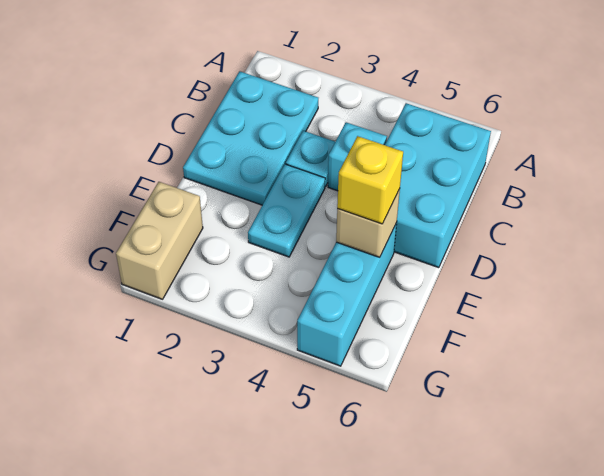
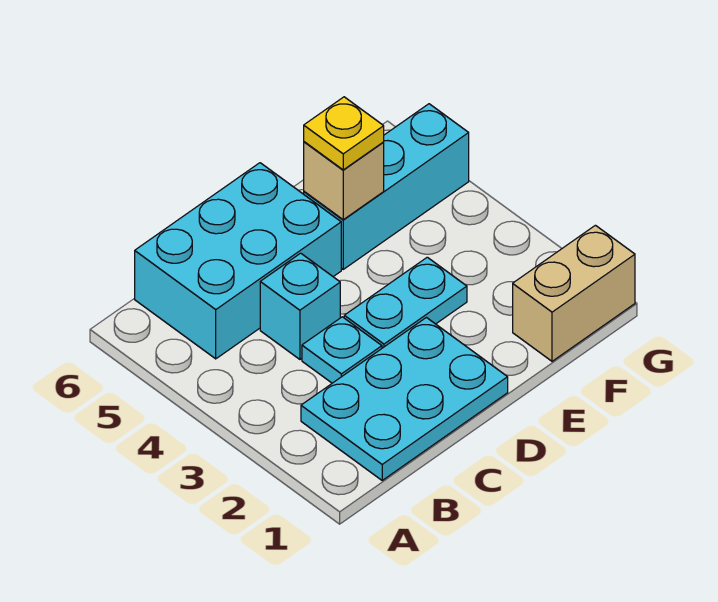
yellow brick E5 level 3 -> yellow plate E5 level 3

